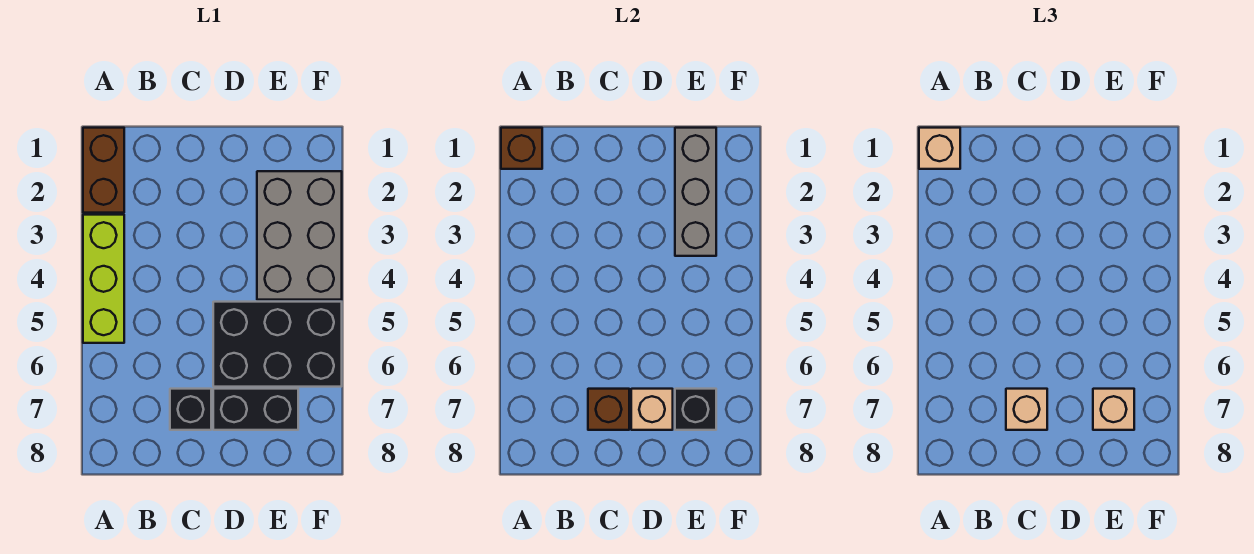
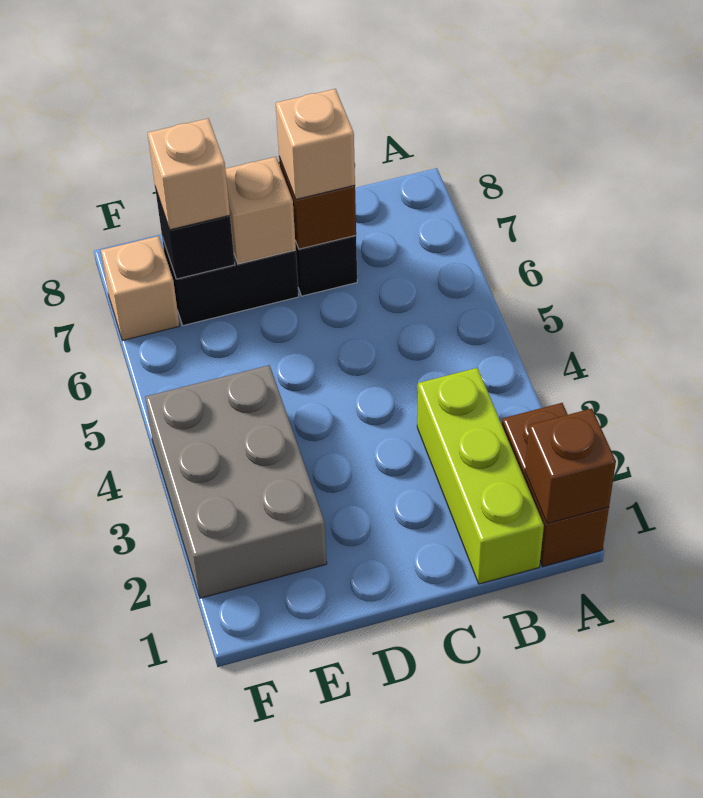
tan brick A1 level 3 -> tan brick F7 level 1
lime brick A3:A5 level 1 -> lime brick B1:B3 level 1
black brick D5:F6 level 1 -> none
grey brick E1:E3 level 2 -> none

